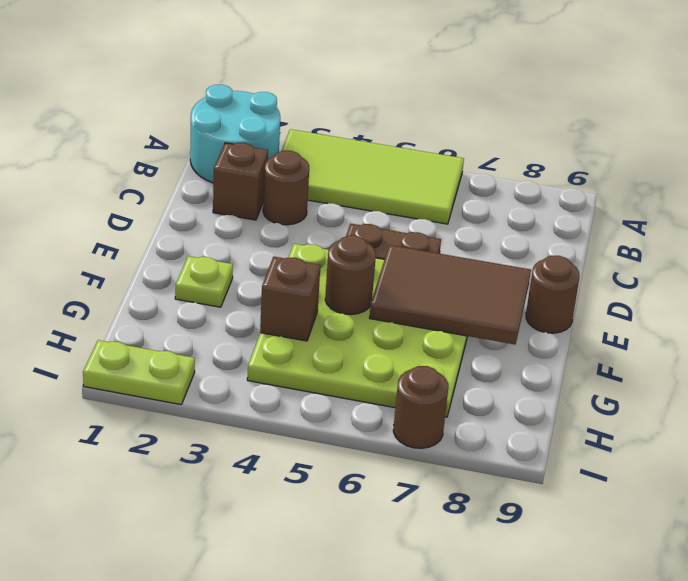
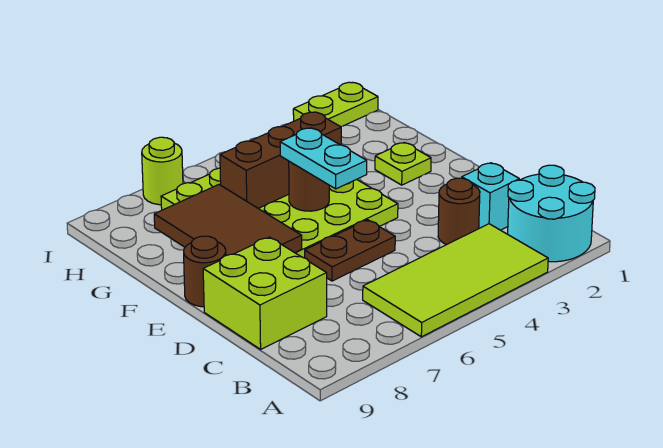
brown brick C2 level 1 -> cyan brick C2 level 1
none -> lime brick C8:D9 level 1
none -> cyan plate E5:F5 level 3
brown tile E6:F8 level 2 -> brown tile E7:G8 level 2
brown brick G4 level 2 -> brown brick G4:G6 level 2
brown round brick I7 level 1 -> lime round brick I7 level 1

